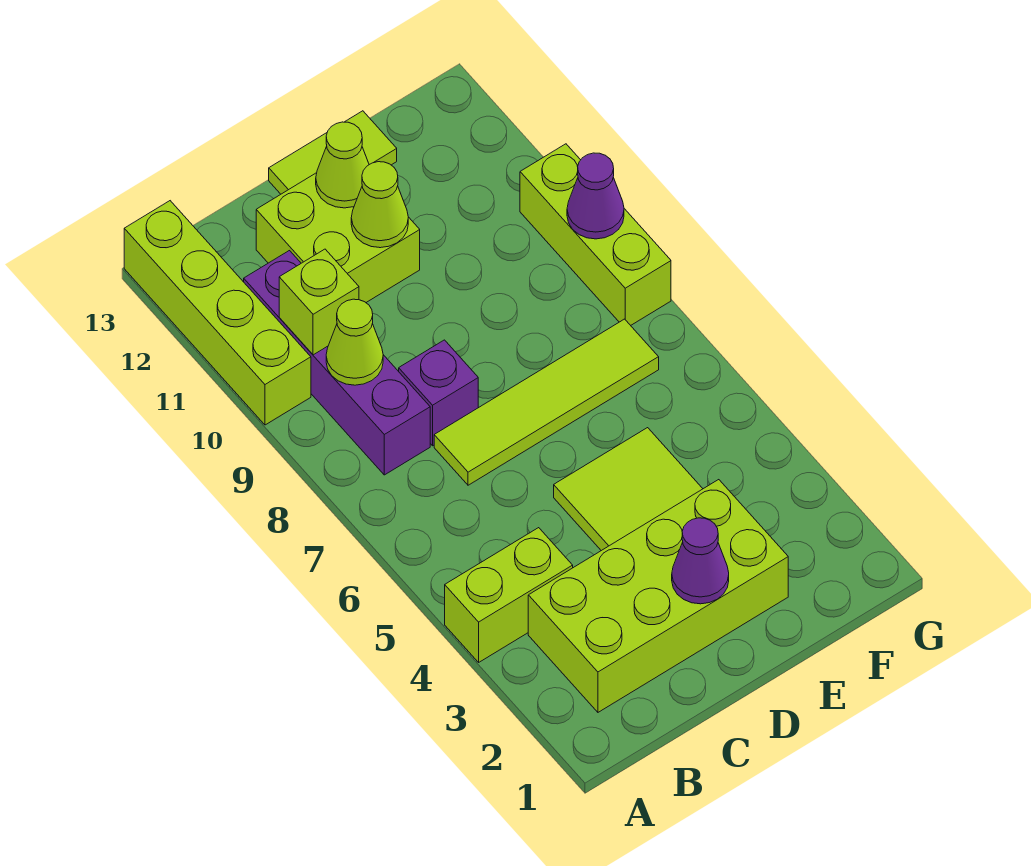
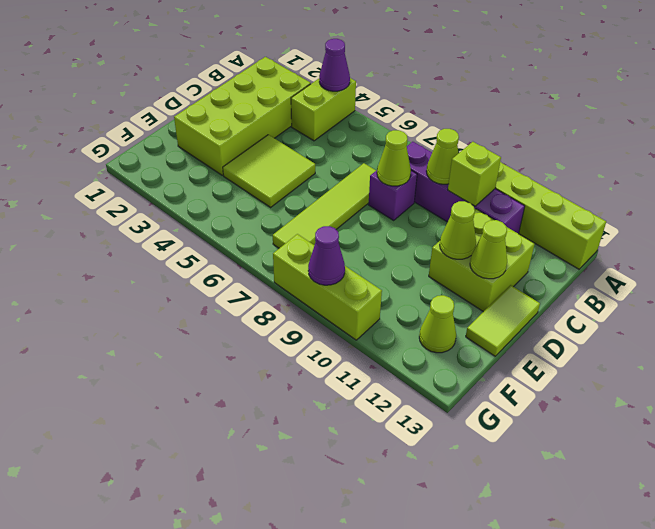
none -> lime cone C8 level 2
purple cone D2 level 2 -> purple cone A4 level 2
none -> lime cone F12 level 1

